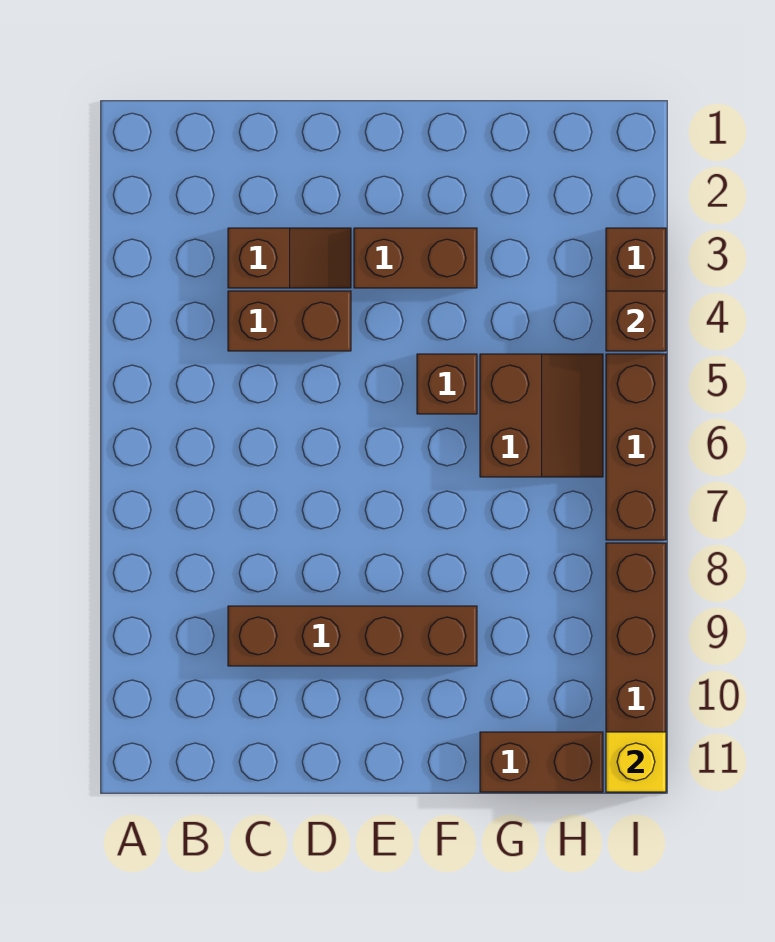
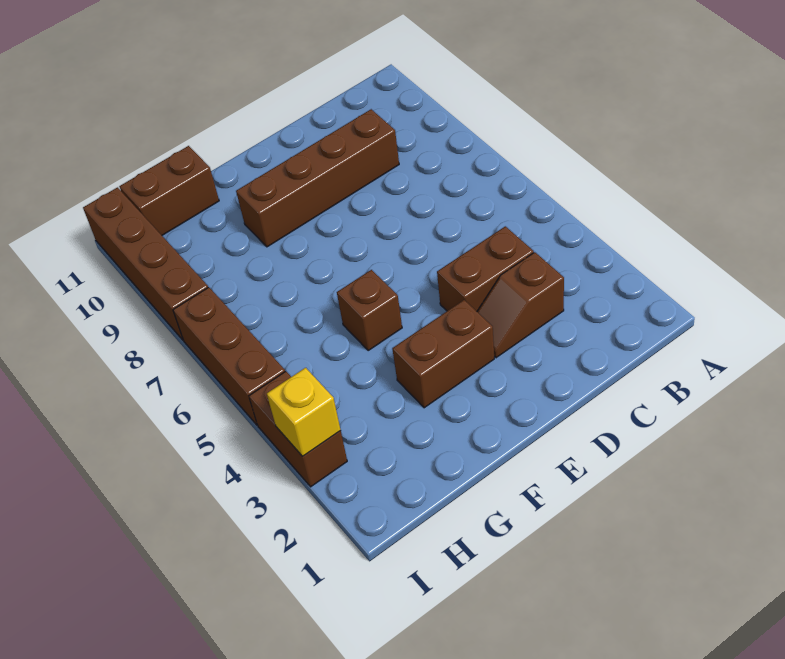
brown slope G5:H6 level 1 top G -> none
brown brick I4 level 2 -> none
yellow brick I11 level 2 -> yellow brick I3 level 2

